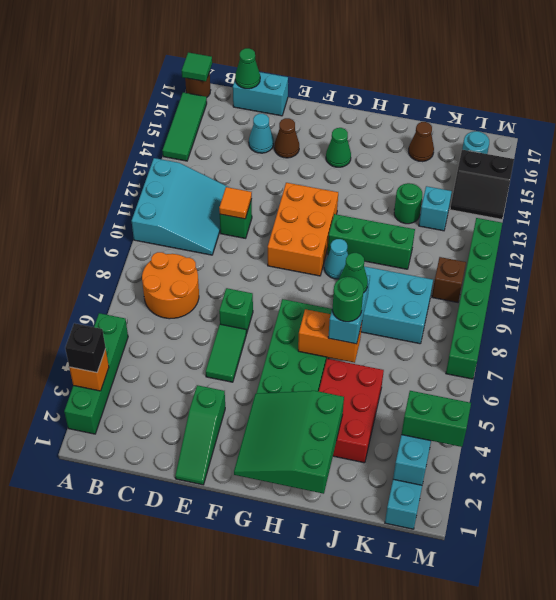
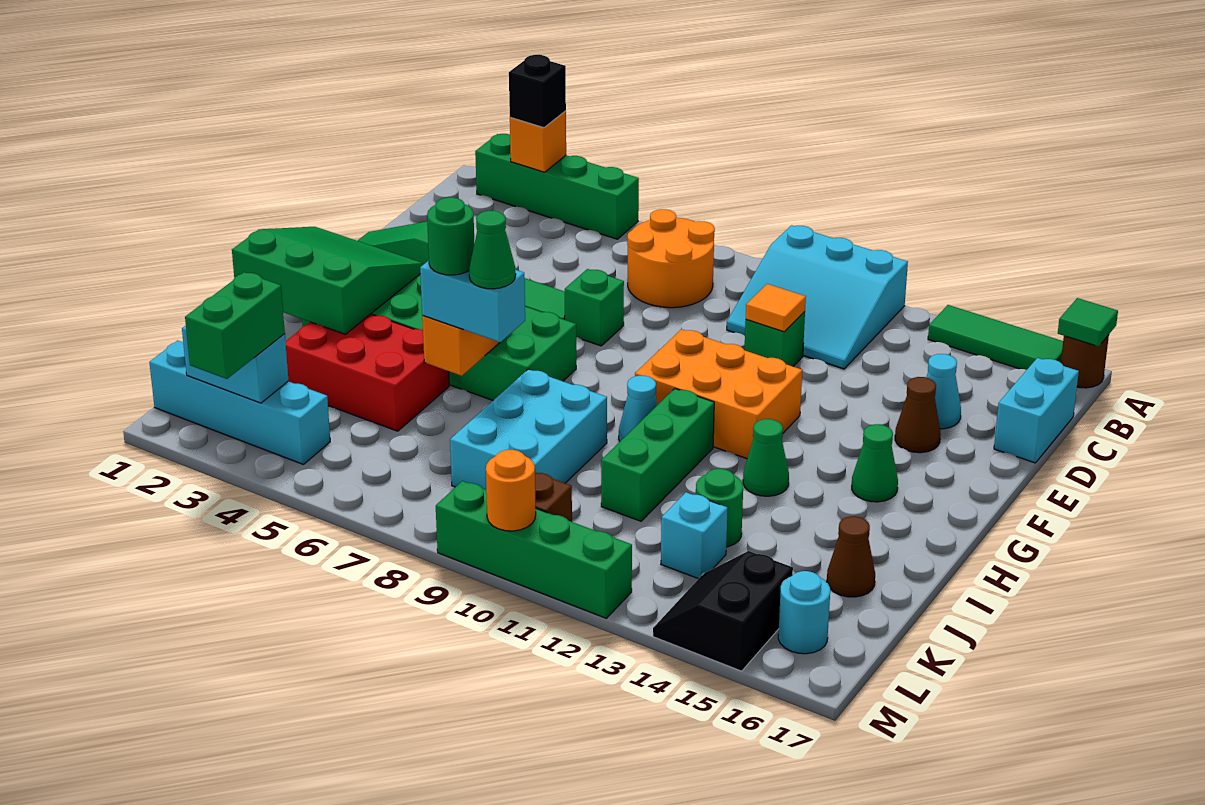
green cone C17 level 2 -> green cone H13 level 1
green brick M7:M12 level 1 -> green brick M9:M12 level 1
none -> orange round brick M10 level 2

